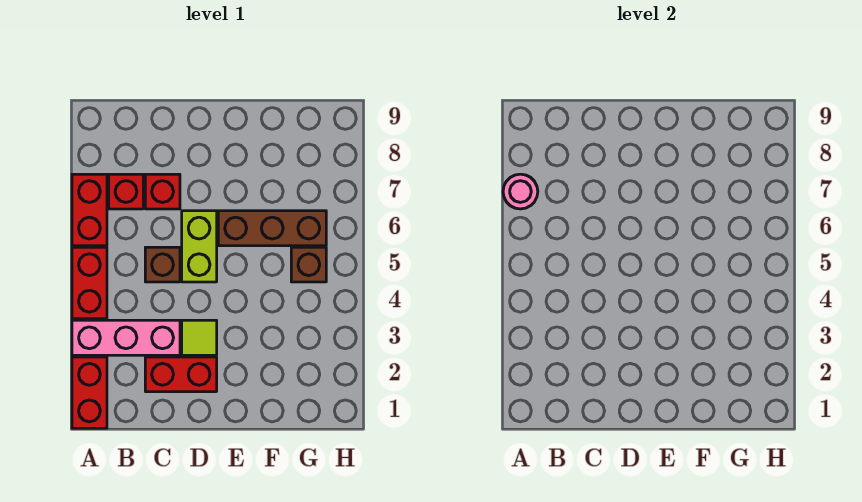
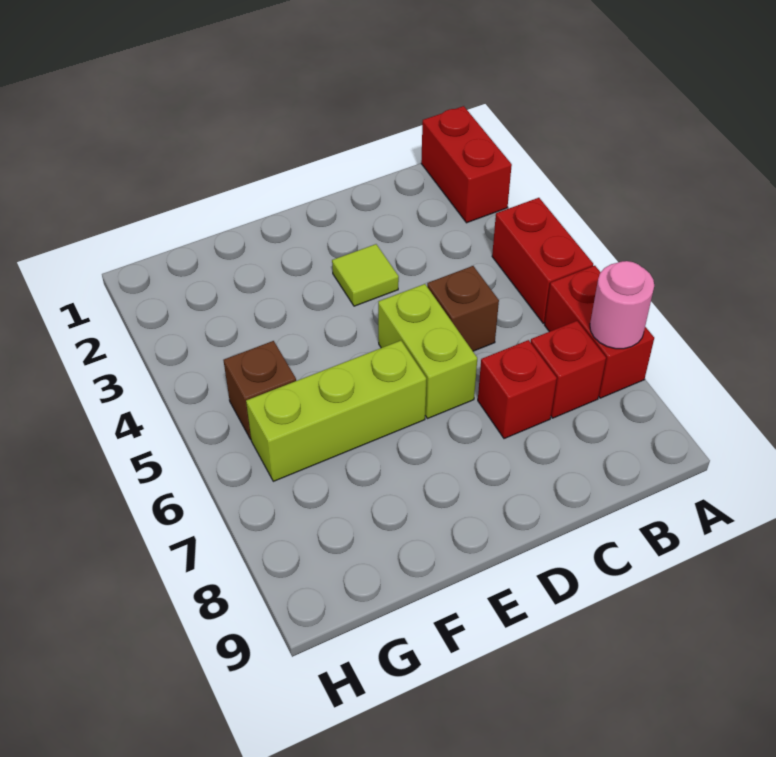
pink brick A3:C3 level 1 -> none
red brick C2:D2 level 1 -> none
brown brick E6:G6 level 1 -> lime brick E6:G6 level 1

